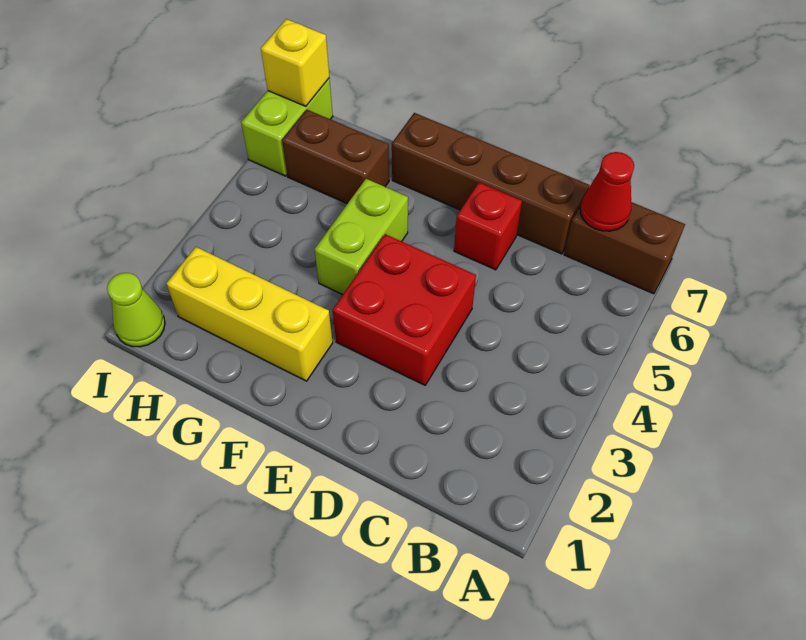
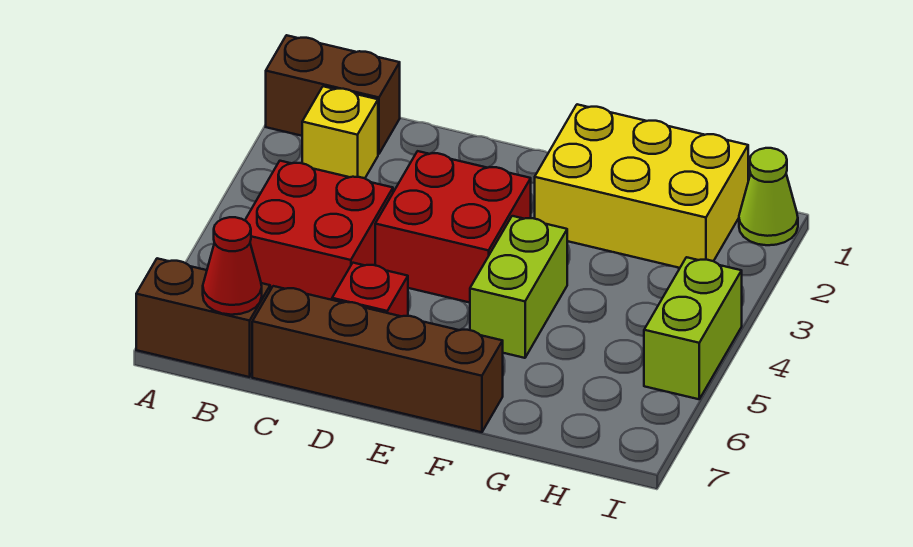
none -> red brick B4:C5 level 1
yellow brick F2:H2 level 1 -> yellow brick F1:H2 level 1
brown brick G6:H6 level 1 -> brown brick A1:B1 level 1
lime brick I6:I7 level 1 -> lime brick I4:I5 level 1
yellow brick I7 level 2 -> yellow brick B2 level 1

